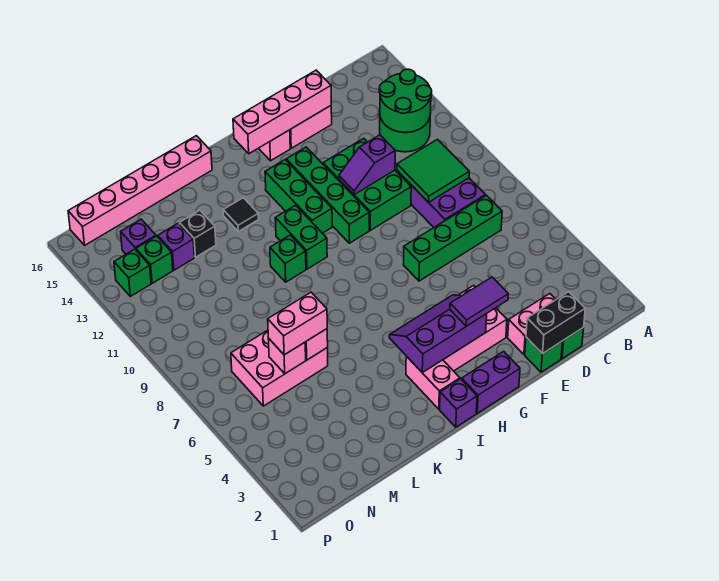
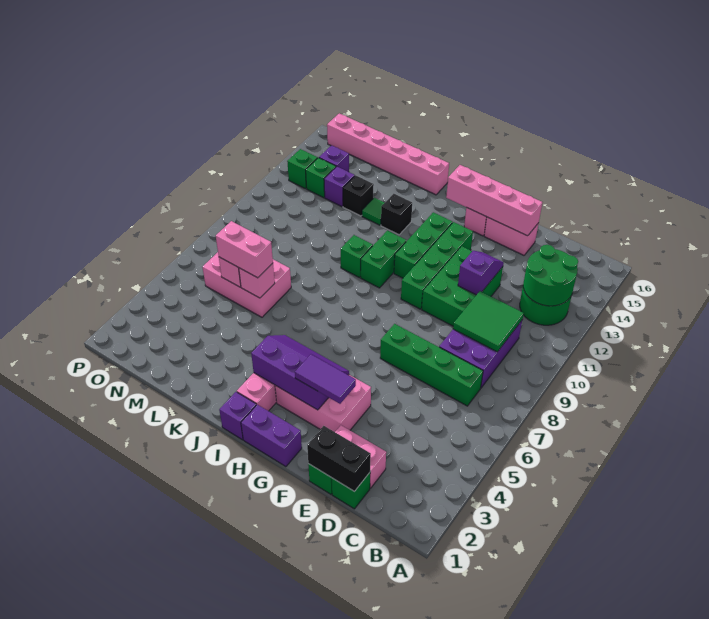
purple slope E11:F11 level 2 top E -> purple slope E11:E12 level 2 top 11
black tile J13 level 1 -> black brick J13 level 1
none -> green tile K13 level 1

